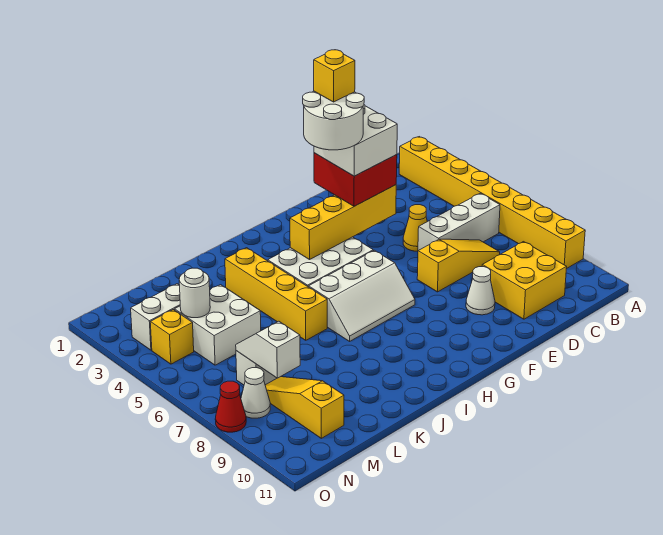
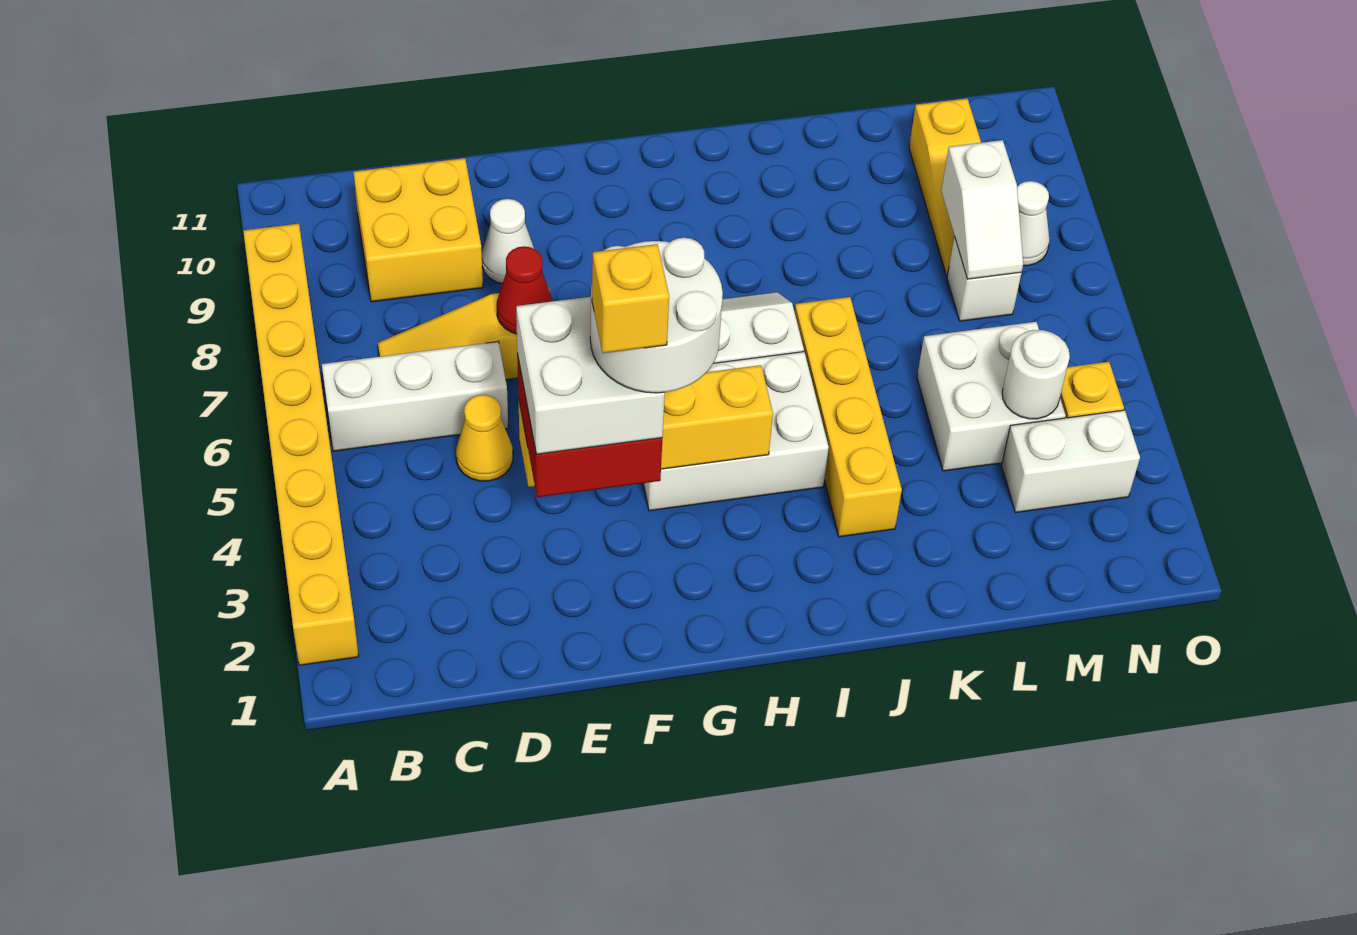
red cone O8 level 1 -> red cone E7 level 2

